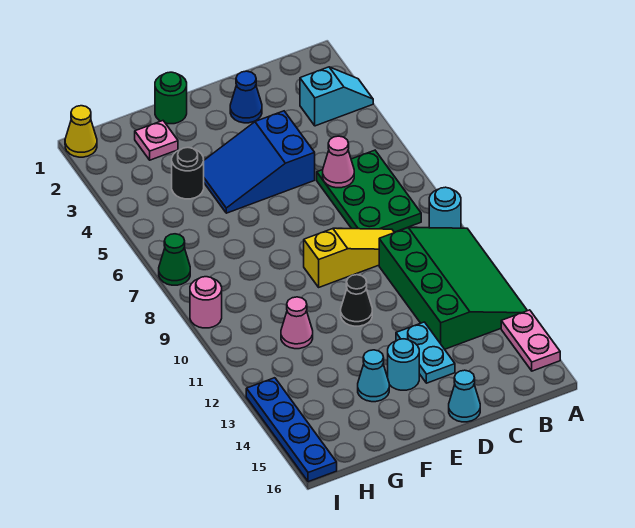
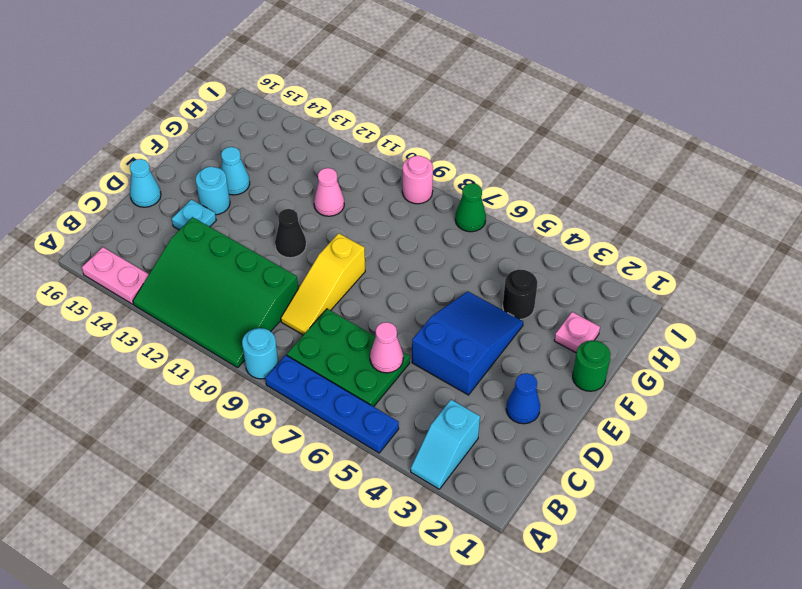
cyan plate D13:D14 level 1 -> cyan plate D14 level 1
yellow cone I1 level 1 -> none
blue plate I13:I16 level 1 -> blue plate A5:A8 level 1

